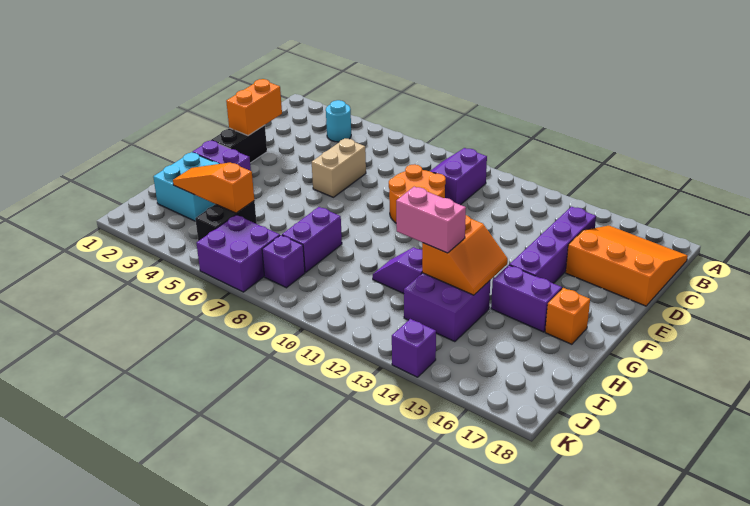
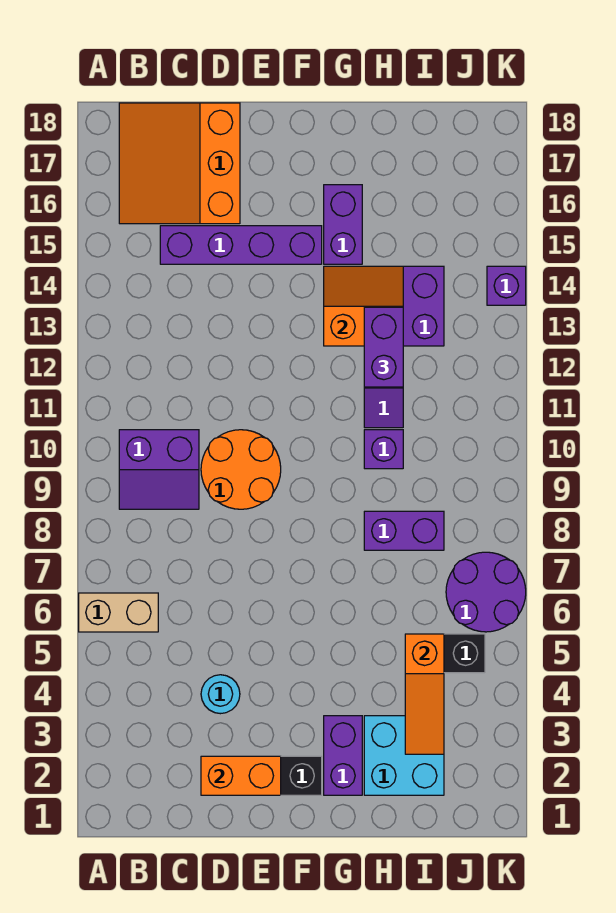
cyan round brick B4 level 1 -> cyan round brick D4 level 1
tan brick D6:E6 level 1 -> tan brick A6:B6 level 1
orange brick G17 level 1 -> none
pink brick H12:H13 level 3 -> purple brick H12:H13 level 3
purple brick J6:K7 level 1 -> purple round brick J6:K7 level 1
purple brick J8 level 1 -> purple brick H10 level 1

